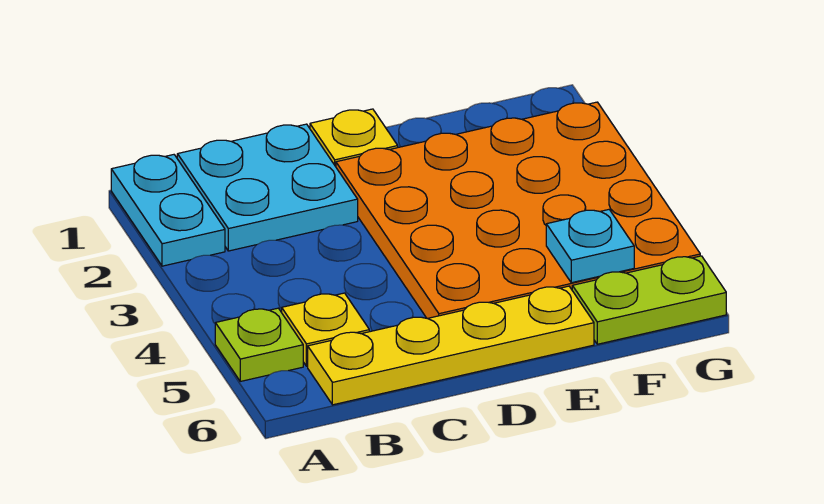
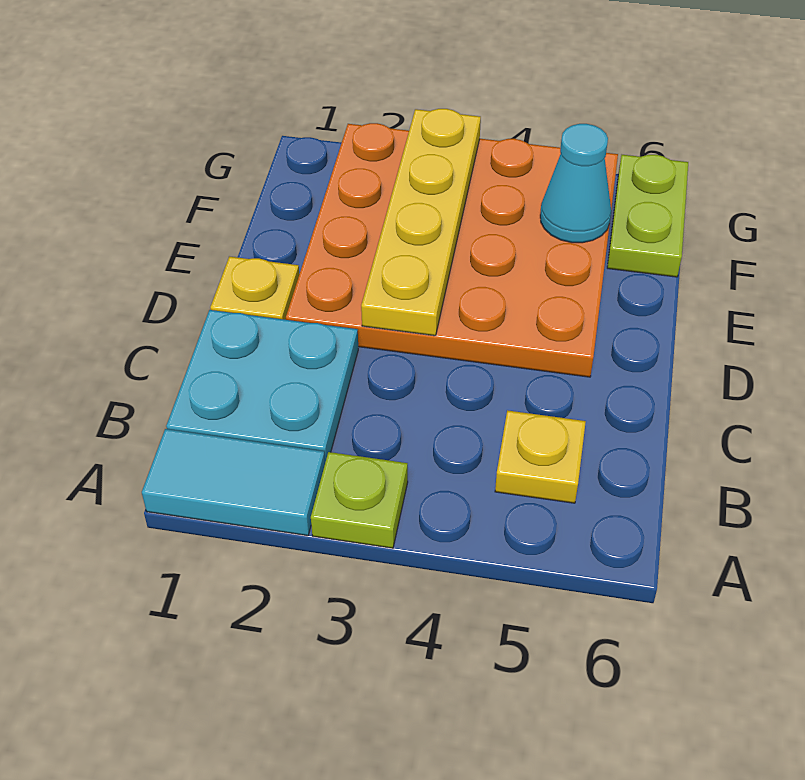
cyan plate A1:A2 level 1 -> cyan tile A1:A2 level 1
lime plate A5 level 1 -> lime plate A3 level 1
yellow plate B6:E6 level 1 -> yellow plate D3:G3 level 2
cyan plate F5 level 2 -> cyan cone F5 level 2

